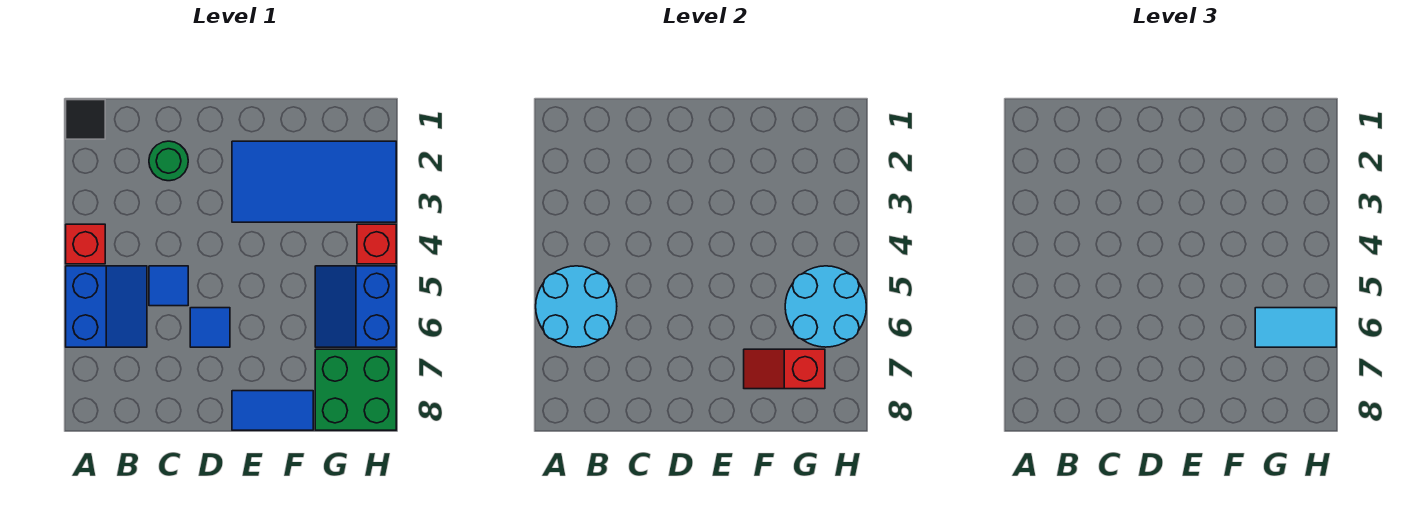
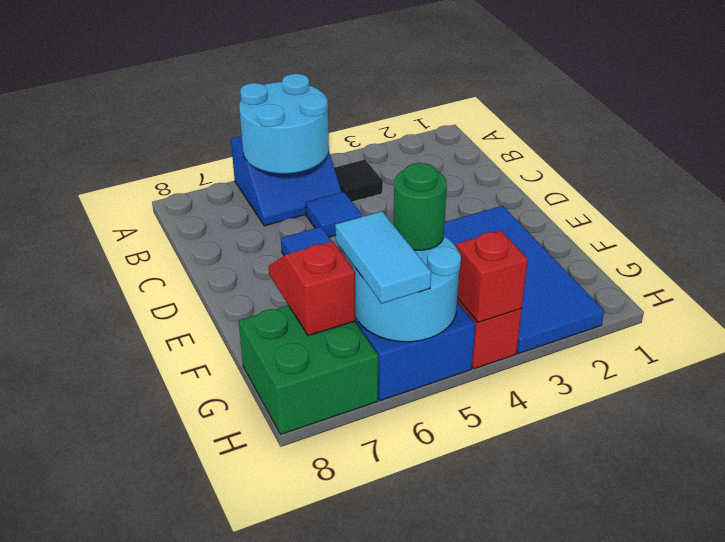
black tile A1 level 1 -> black tile B4 level 1
red brick A4 level 1 -> red brick H4 level 2
green round brick C2 level 1 -> green round brick G5 level 3
blue tile E8:F8 level 1 -> none

